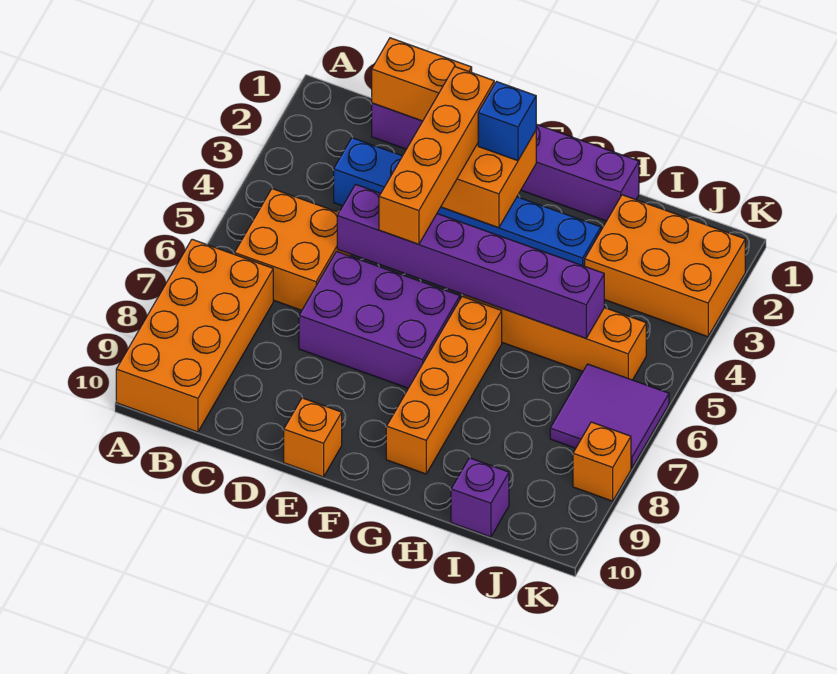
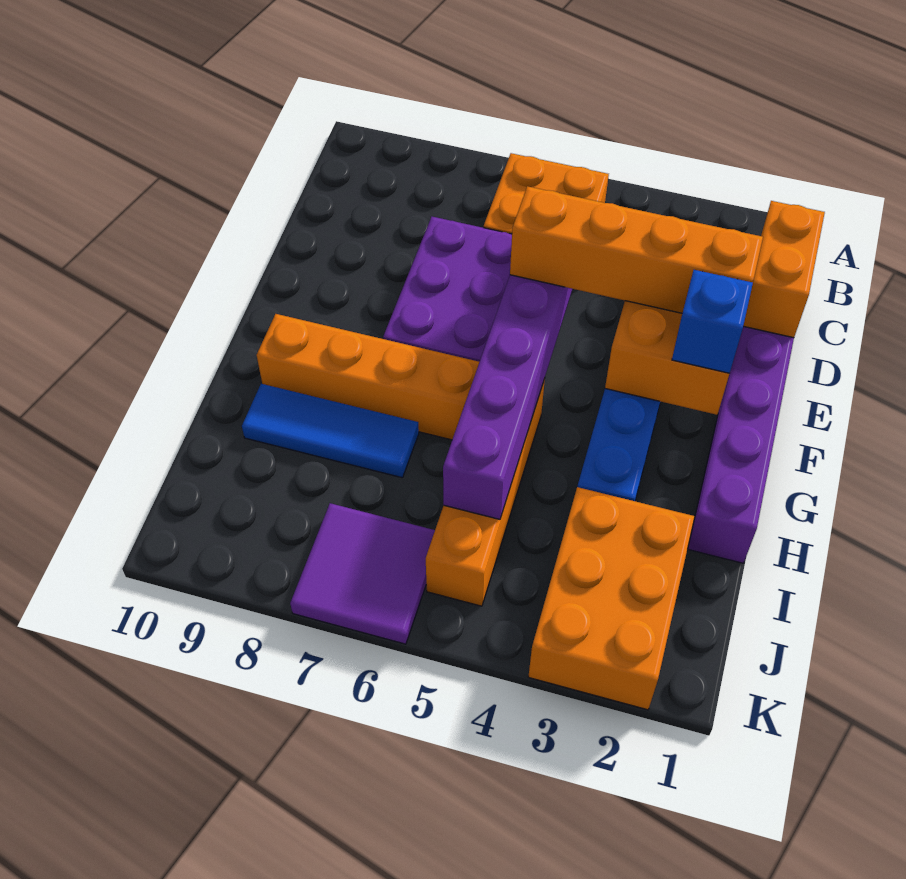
orange brick A7:B10 level 1 -> none
orange brick E10 level 1 -> none
none -> blue tile H7:H9 level 1
purple brick I10 level 1 -> none
orange brick K8 level 1 -> none

